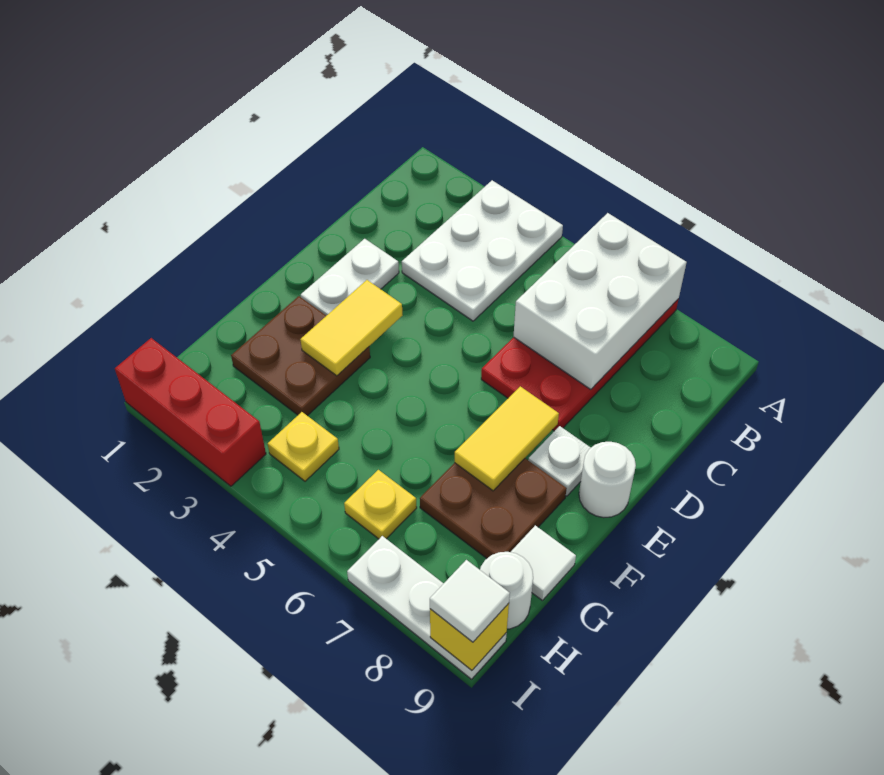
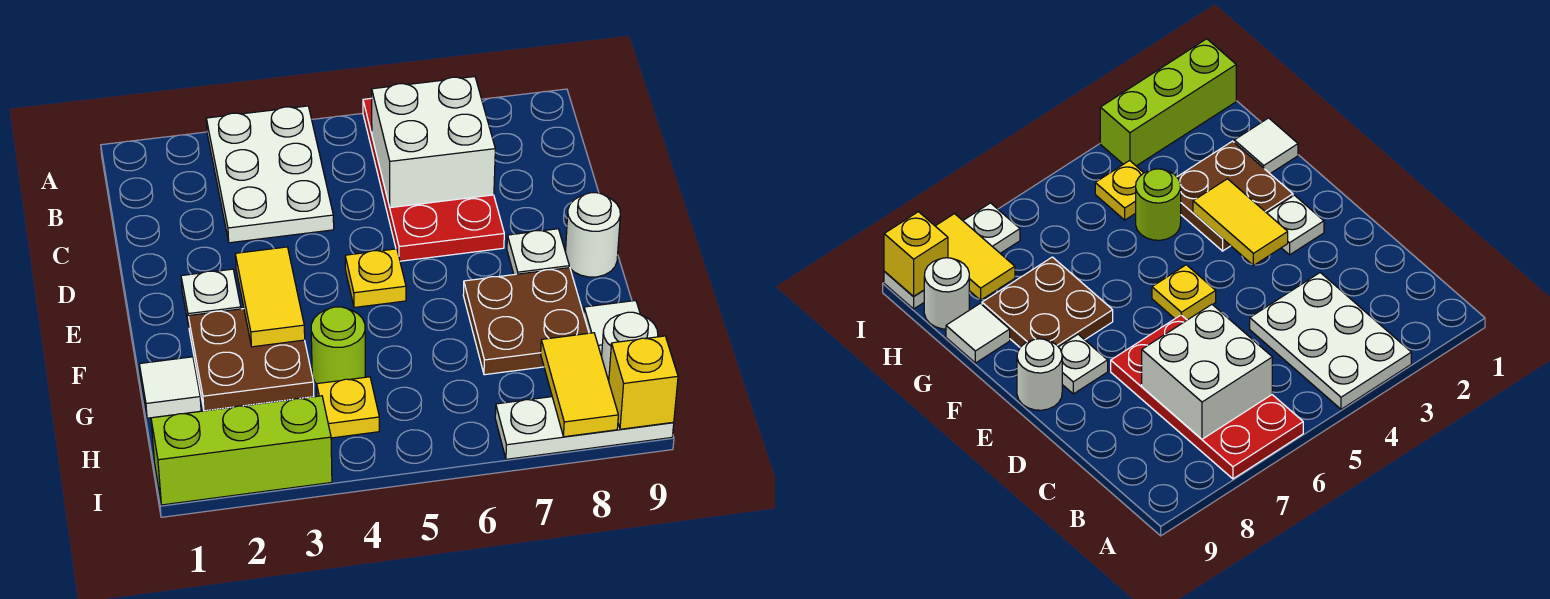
white brick A6:C7 level 2 -> white brick B6:C7 level 2
white plate D2:E2 level 1 -> white plate E2 level 1
yellow tile E7:F7 level 2 -> yellow tile H8:I8 level 2
none -> lime round brick G4 level 1
yellow plate H6 level 1 -> yellow plate E5 level 1
red brick I1:I3 level 1 -> lime brick I1:I3 level 1
white tile I9 level 3 -> white tile G1 level 1

